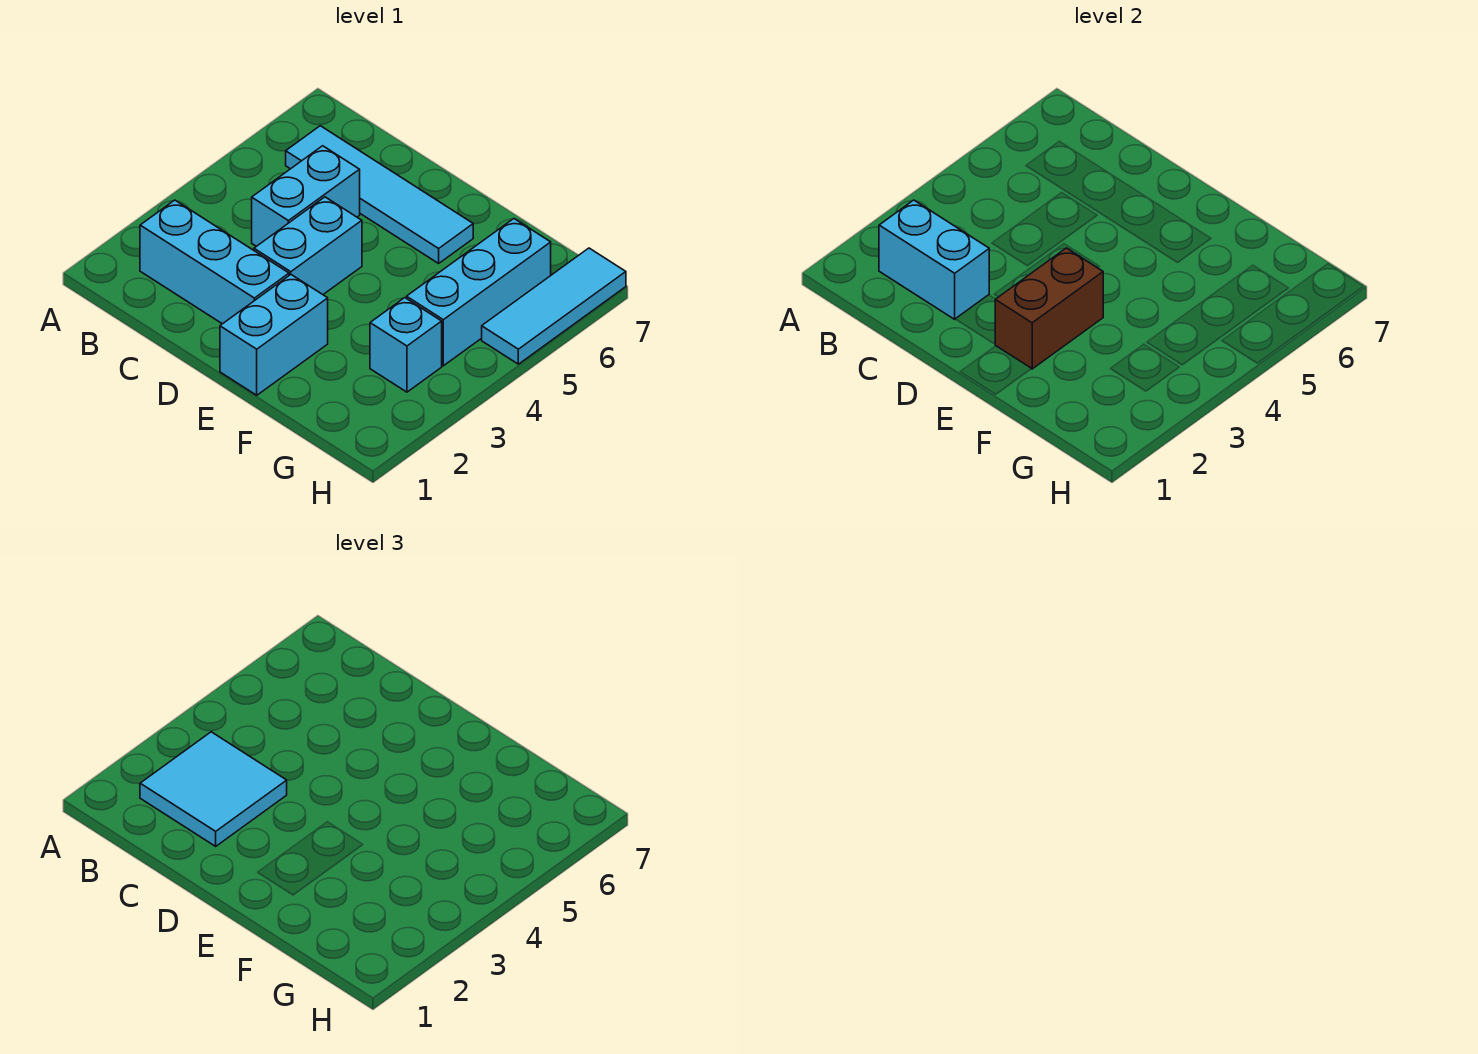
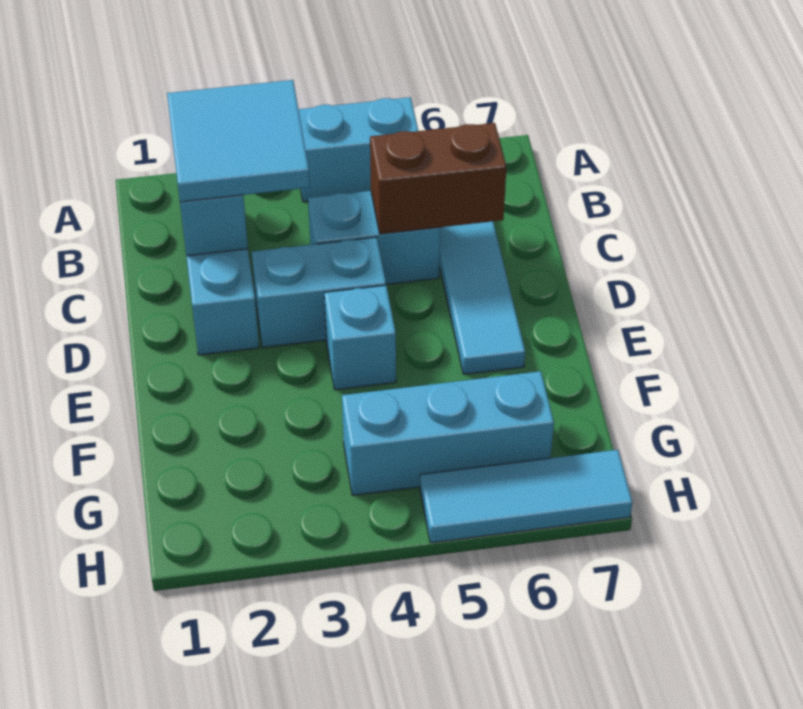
cyan brick E1:E2 level 1 -> cyan brick A4:A5 level 1
brown brick E2:E3 level 2 -> brown brick C5:C6 level 2
cyan brick G3 level 1 -> cyan brick E4 level 1

